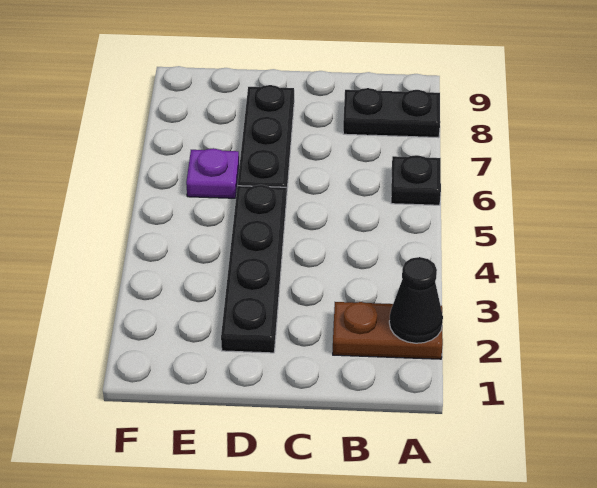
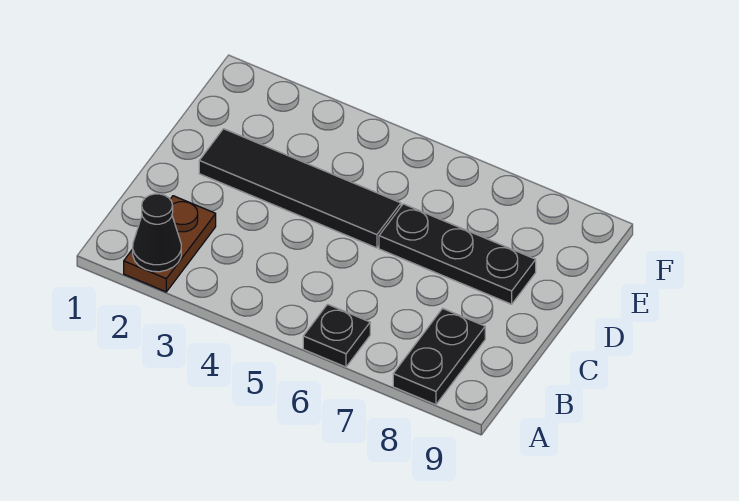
black plate D2:D5 level 1 -> black tile D2:D5 level 1
purple plate E6 level 1 -> none

